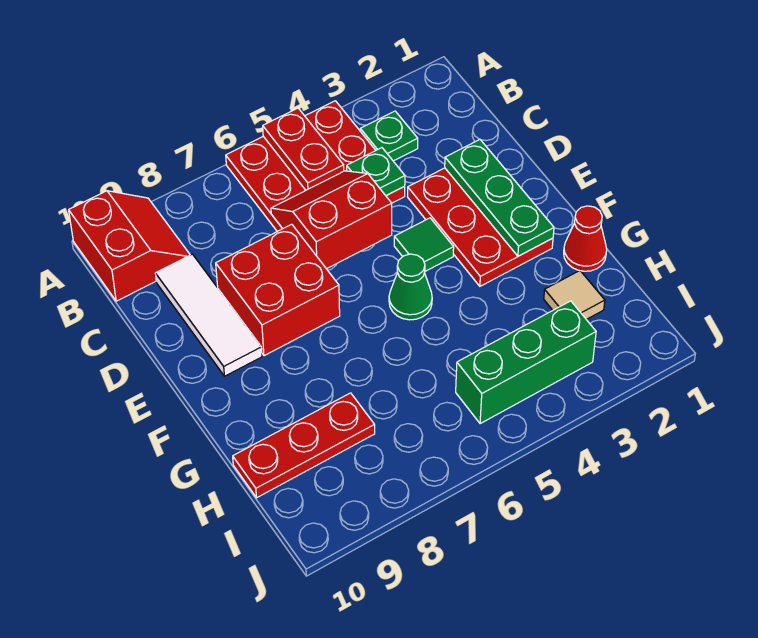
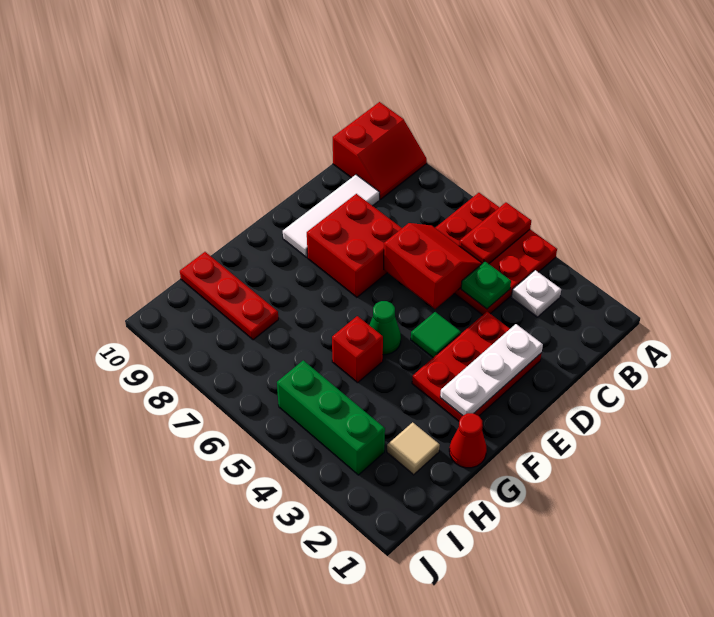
green plate B3 level 1 -> white plate B3 level 1
green plate D2:F2 level 2 -> white plate D2:F2 level 2
none -> red brick G5 level 1

